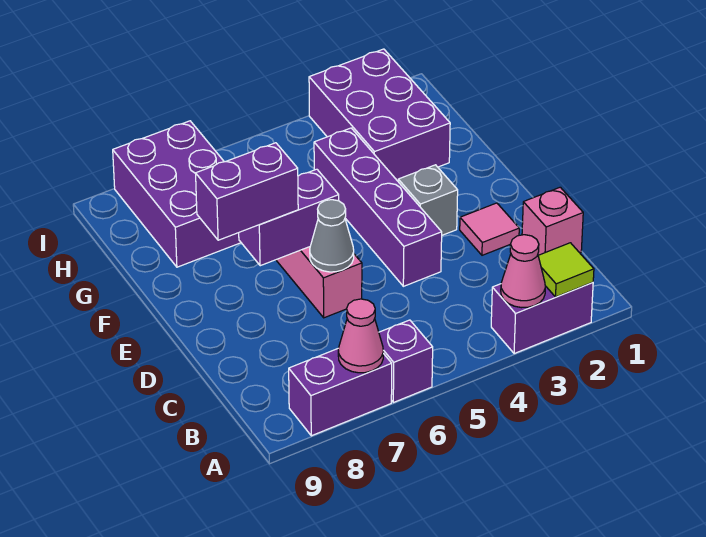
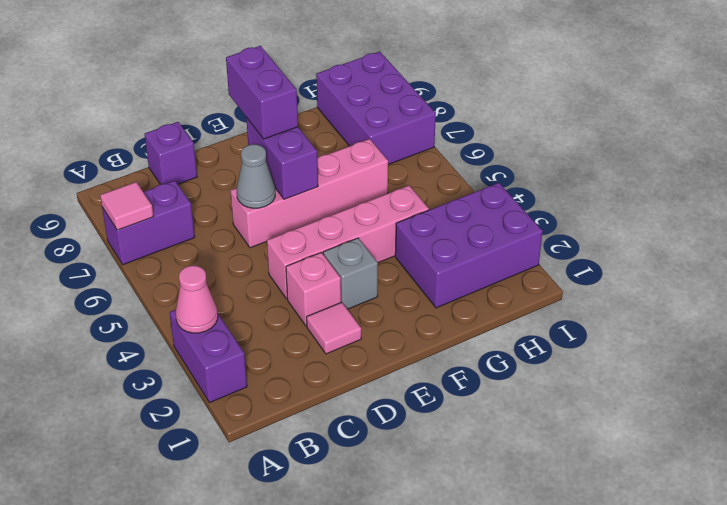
lime tile A2 level 2 -> none
purple brick A6 level 1 -> purple brick C9 level 1
purple brick A7:A8 level 1 -> purple brick A7:B7 level 1
pink cone A7 level 2 -> pink tile A7 level 2
pink brick C1 level 1 -> pink brick D3 level 1
purple brick D4:G4 level 1 -> pink brick D4:G4 level 1
purple brick G7:I8 level 1 -> purple brick H7:I9 level 1

